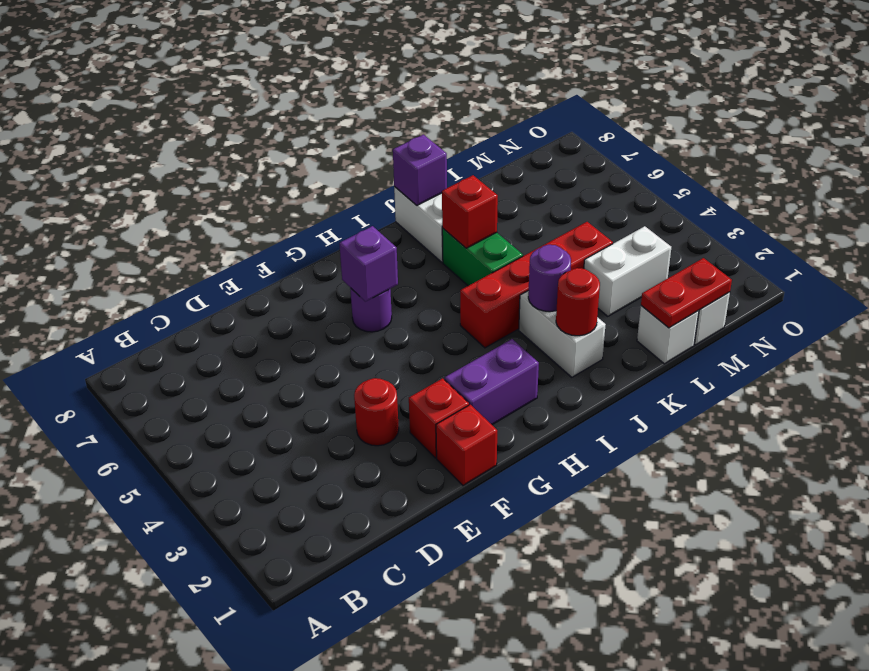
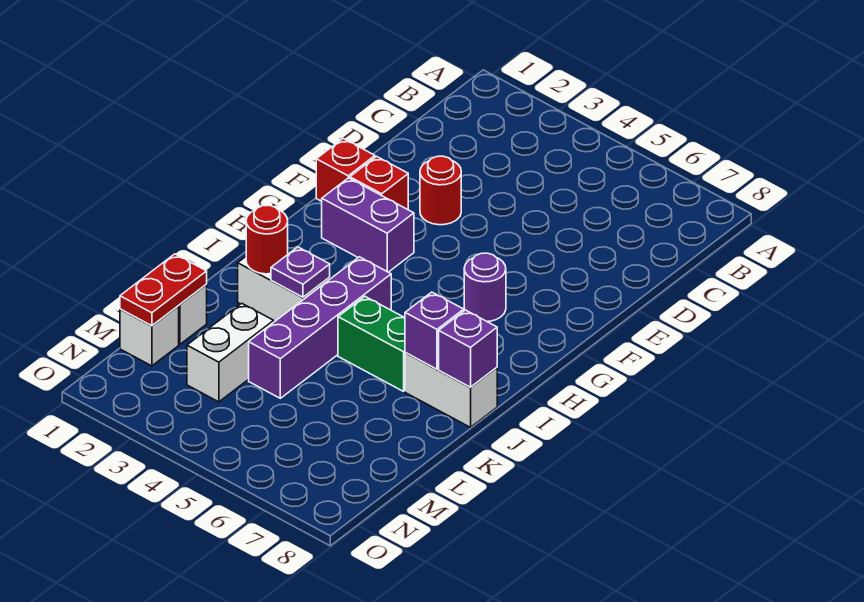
purple brick G2:H2 level 1 -> purple brick G2:G3 level 1
purple brick G6 level 2 -> purple brick J7 level 2
red brick I4:L4 level 1 -> purple brick I4:L4 level 1
purple round brick J3 level 2 -> purple plate J3 level 2
red brick J6 level 2 -> none

